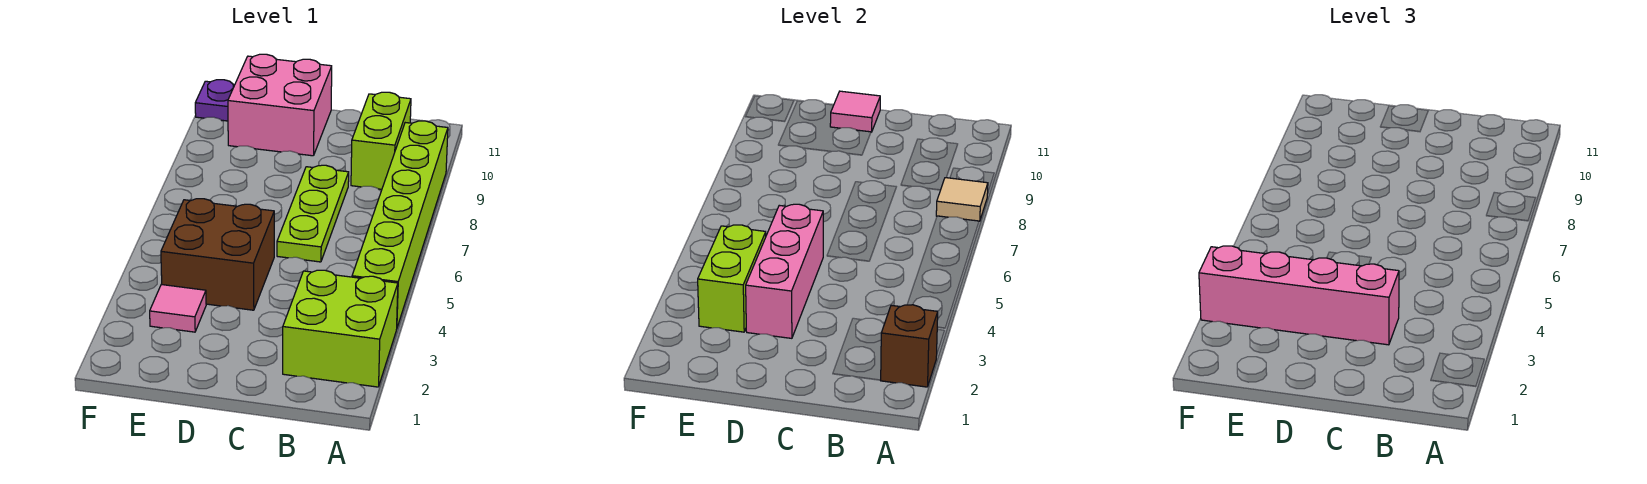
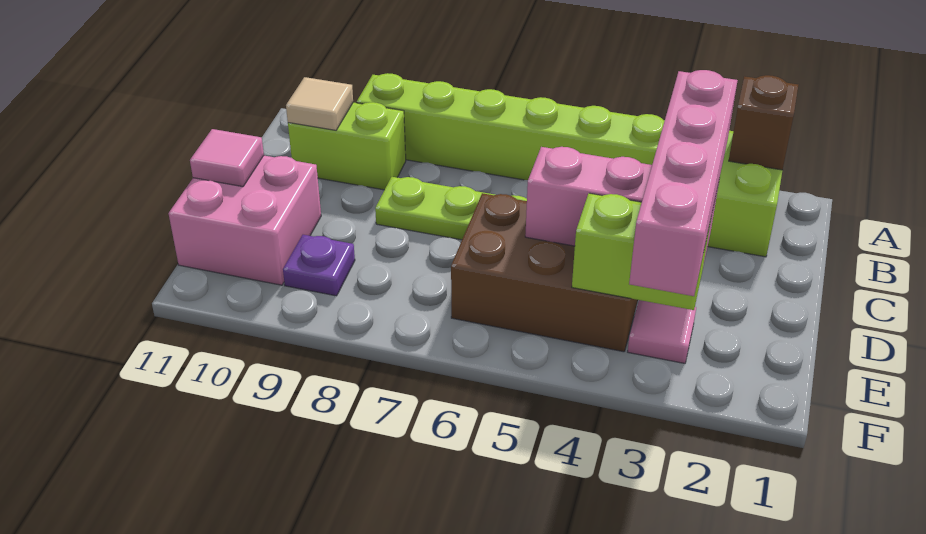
tan tile A8 level 2 -> tan tile B10 level 2
brown brick D4:E5 level 1 -> brown brick D4:E6 level 1
purple plate F11 level 1 -> purple plate E9 level 1

